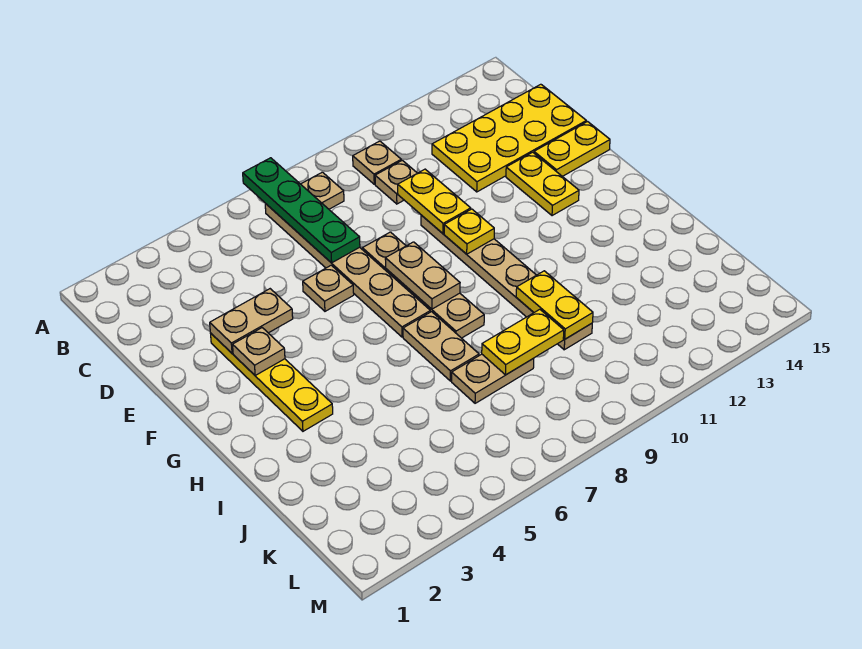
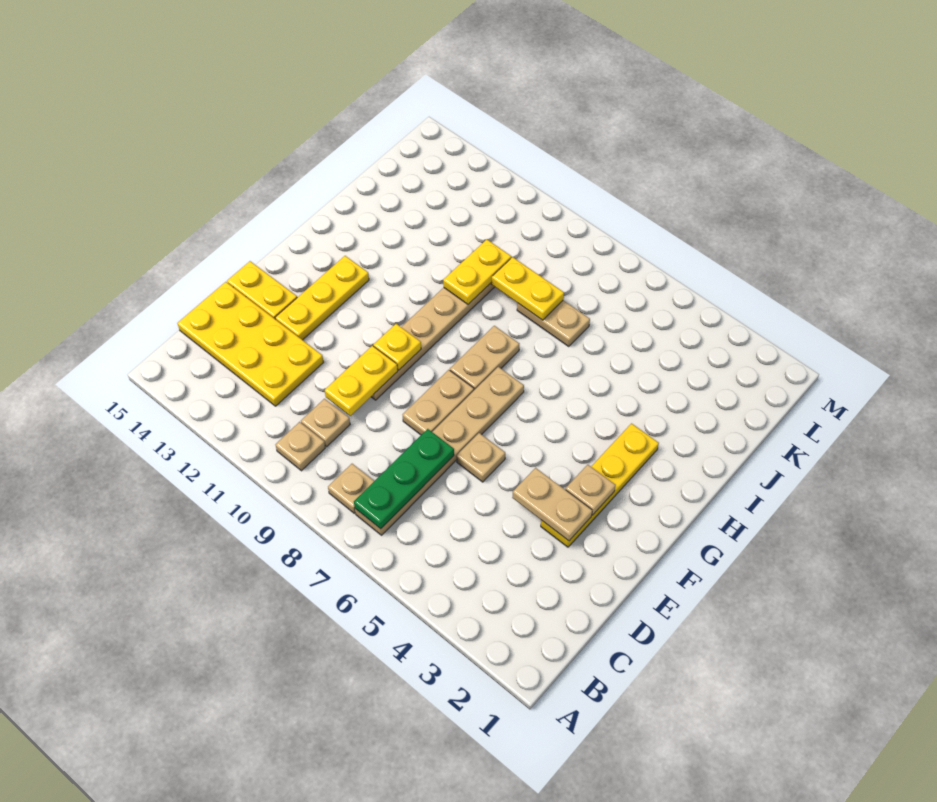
green plate A7:D7 level 2 -> green plate B7:D7 level 2
yellow plate E13:F13 level 1 -> yellow plate E13:G13 level 1
tan plate F8:G8 level 2 -> none
tan plate H7:I7 level 1 -> none

